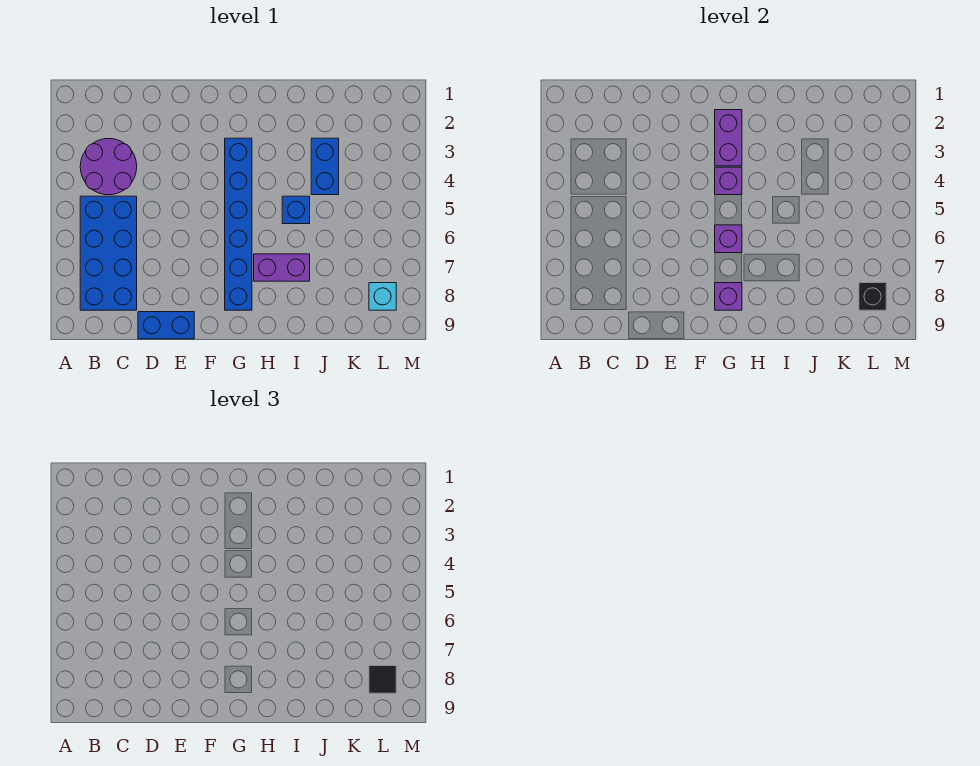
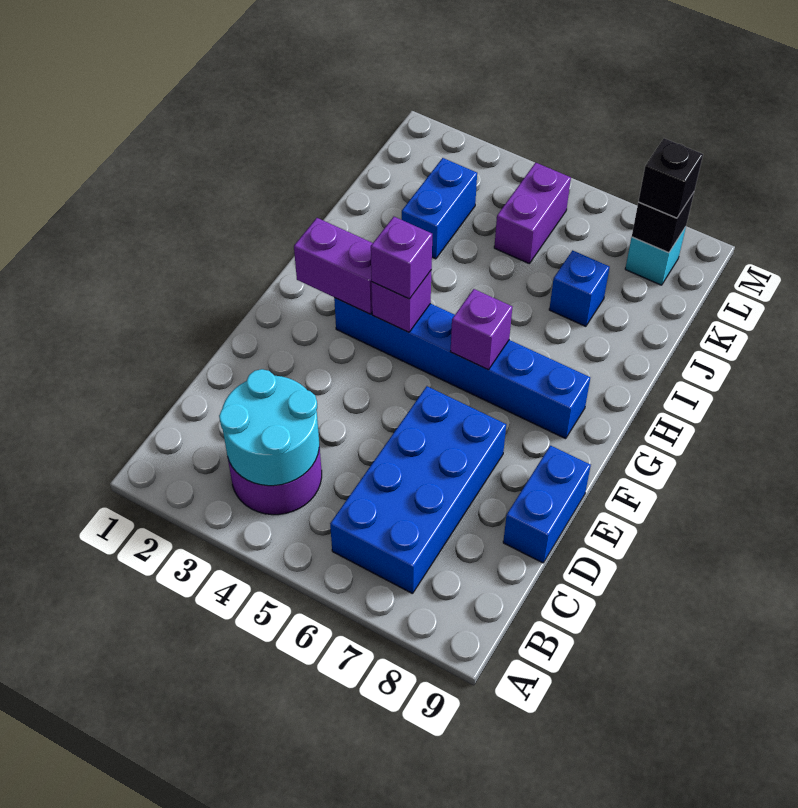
none -> cyan round brick B3:C4 level 2
blue brick B5:C8 level 1 -> blue brick B6:E7 level 1
purple brick G8 level 2 -> purple brick G4 level 3
purple brick H7:I7 level 1 -> purple brick K5:L5 level 1
blue brick I5 level 1 -> blue brick J7 level 1
blue brick J3:J4 level 1 -> blue brick J3:K3 level 1
black tile L8 level 3 -> black brick L8 level 3

